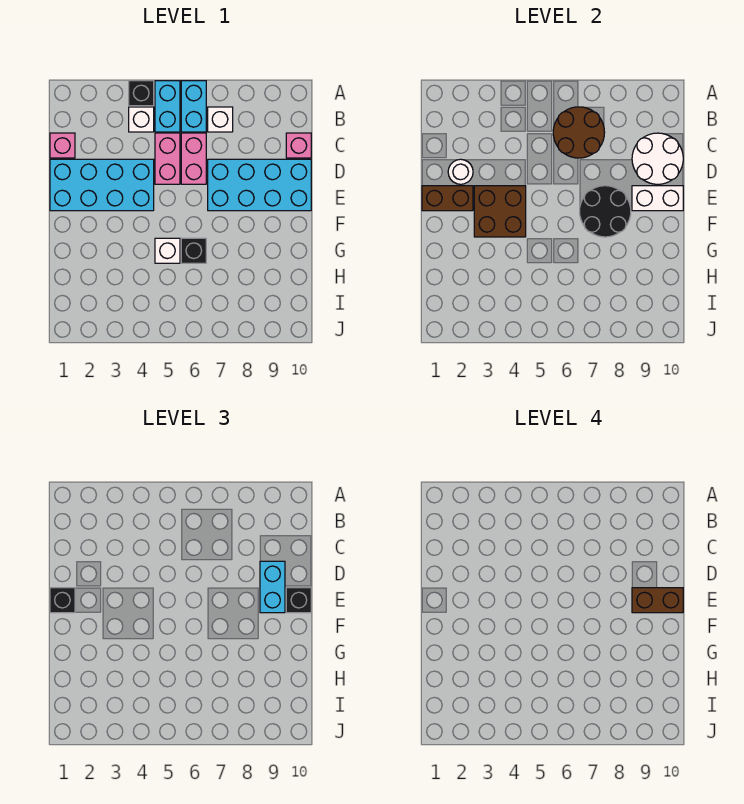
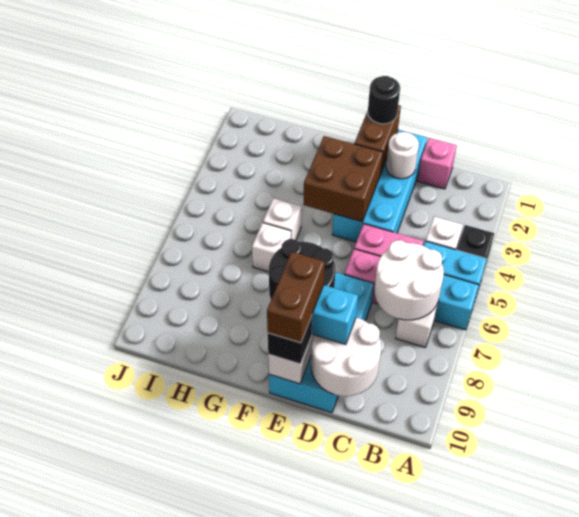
brown round brick B6:C7 level 2 -> white round brick B6:C7 level 2
pink brick C10 level 1 -> none
black brick E1 level 3 -> black round brick E1 level 3
black brick G6 level 1 -> white brick G6 level 1

